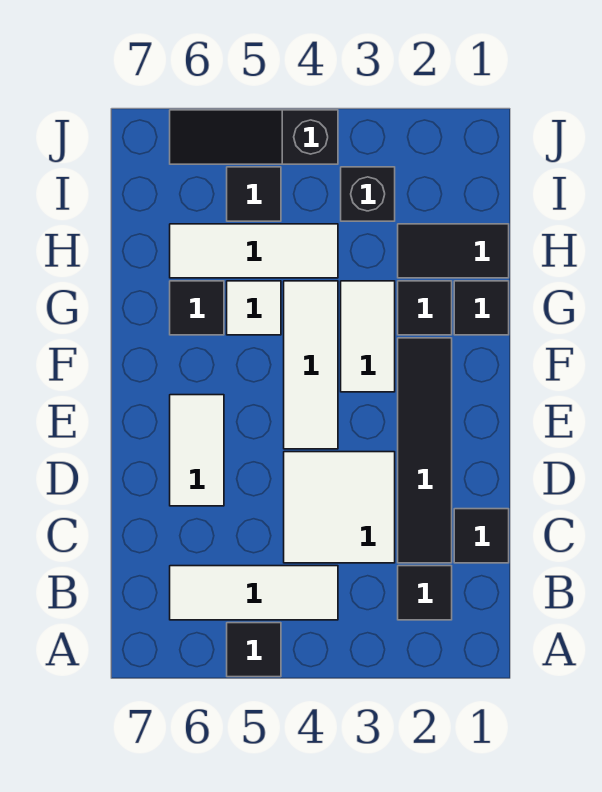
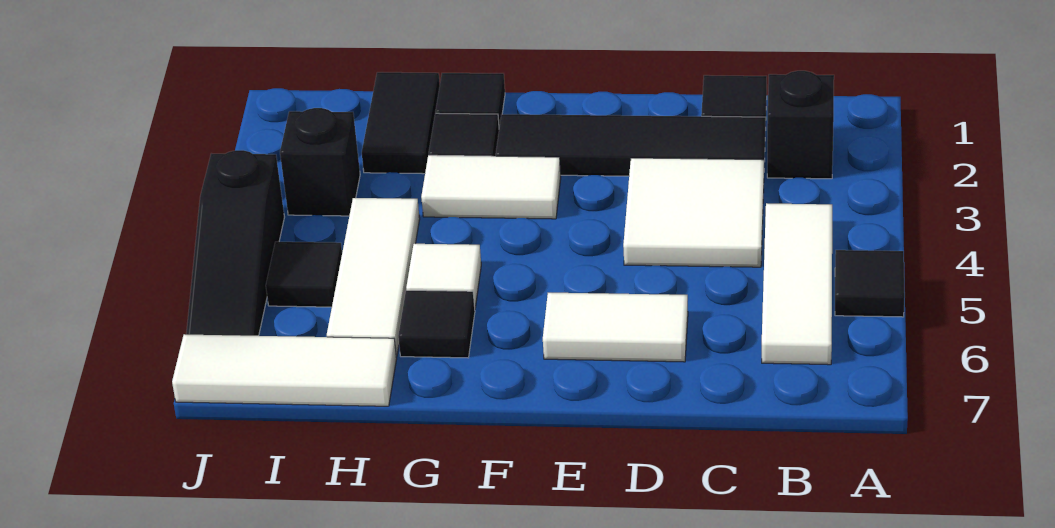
black tile B2 level 1 -> black brick B2 level 1
white tile E4:G4 level 1 -> white tile H7:J7 level 1

